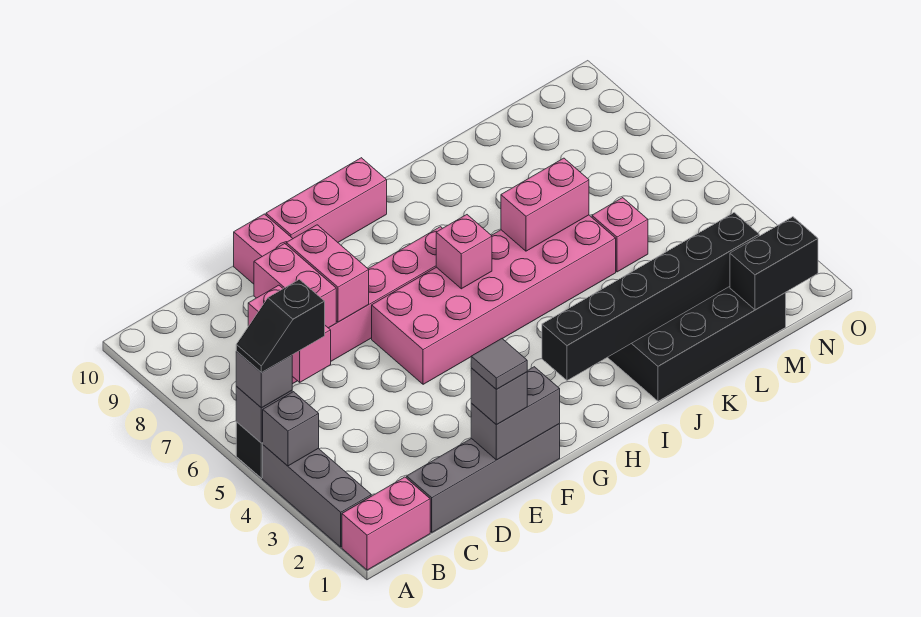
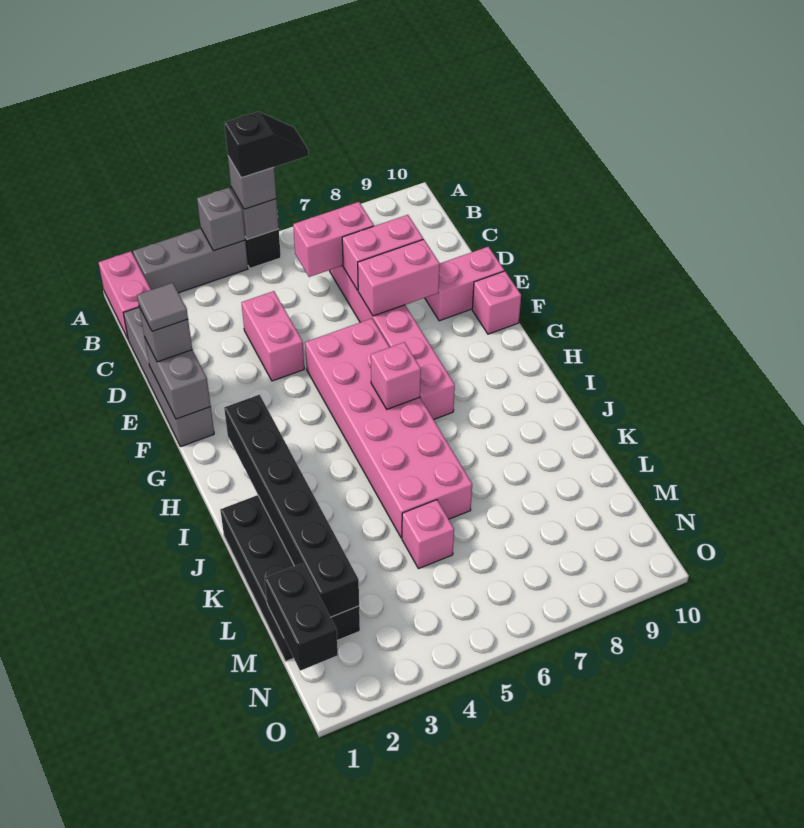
black slope A5:B5 level 4 top B -> black slope A5:A6 level 4 top 5
pink brick F10:H10 level 1 -> pink brick F10 level 1
pink brick J6:K6 level 2 -> pink brick D4:E4 level 1

